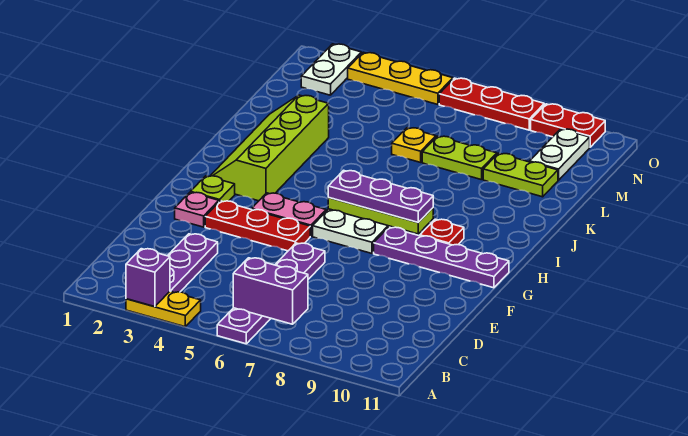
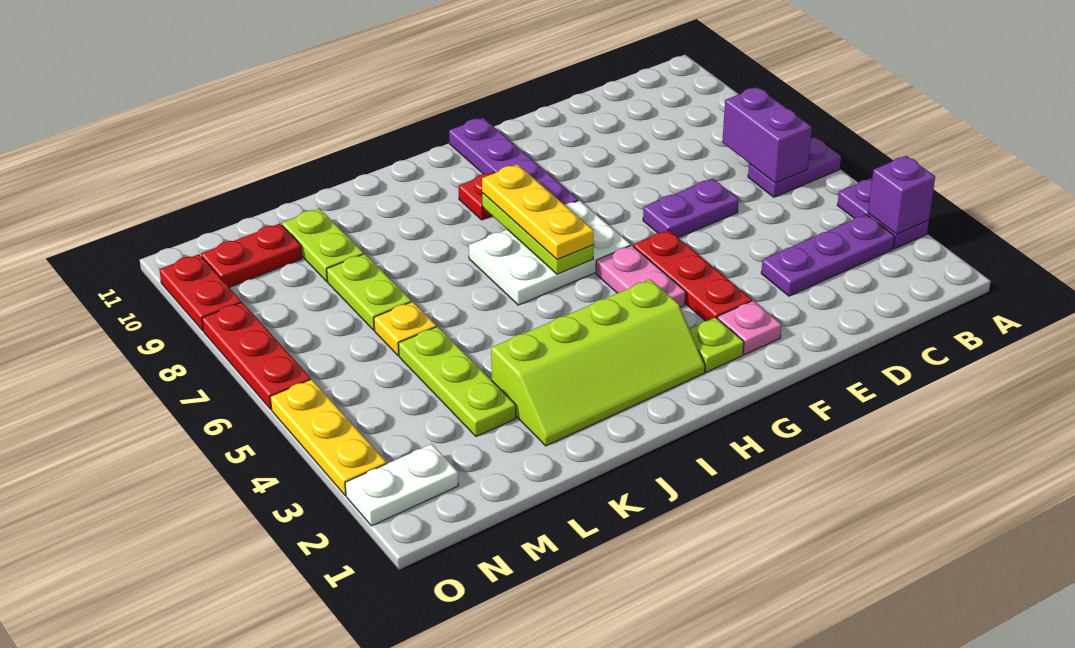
yellow plate A3:A4 level 1 -> purple plate A3:A4 level 1
purple plate H6:H8 level 3 -> yellow plate H6:H8 level 3
none -> lime plate L3:L5 level 1
white plate M10:N10 level 1 -> red plate M10:N10 level 1

